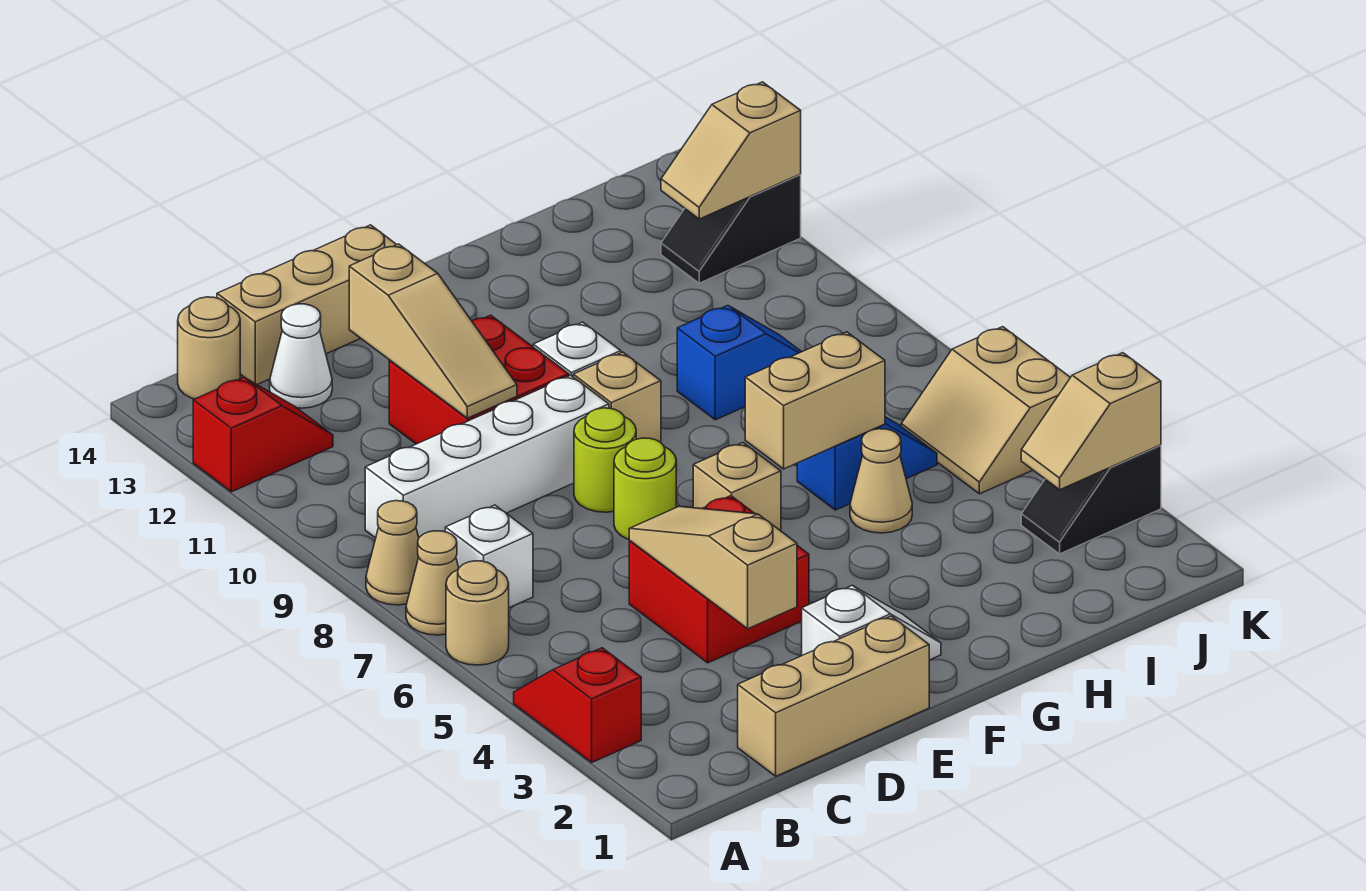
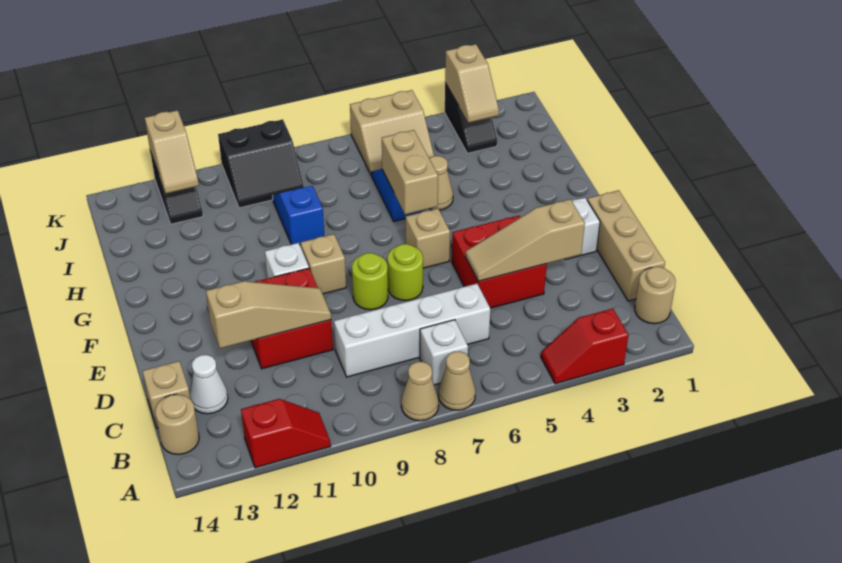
tan round brick A6 level 1 -> tan round brick B1 level 1
red slope A12:B12 level 1 top A -> red slope A11:A12 level 1 top 12
white brick B9:E9 level 1 -> white brick C6:C9 level 1
tan brick C14:E14 level 1 -> tan brick C14 level 1
none -> black slope J9:K10 level 1 top K

